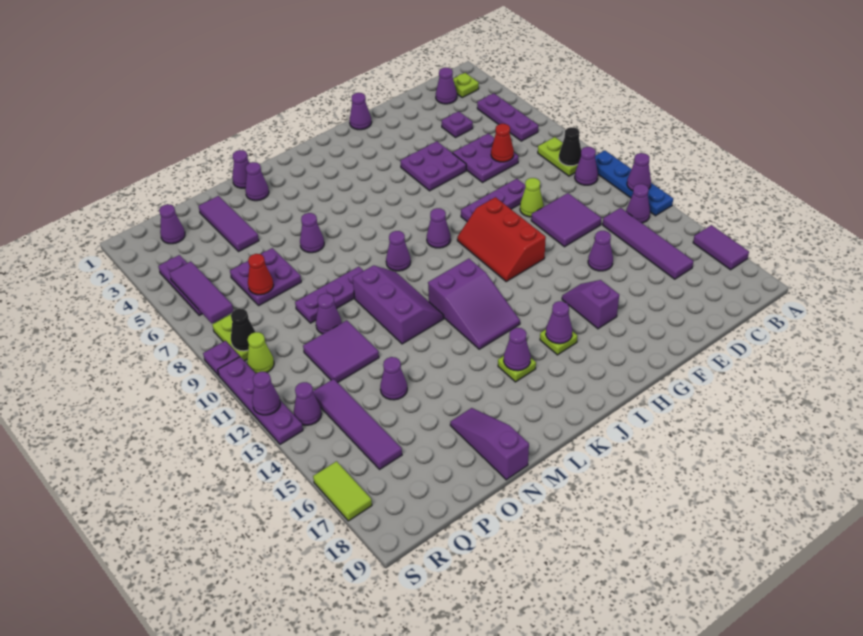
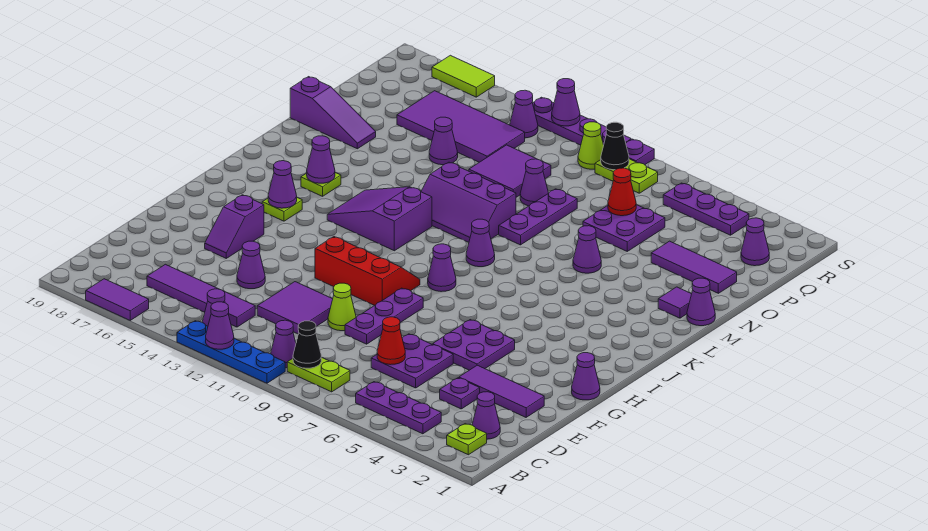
purple slope G15:G16 level 1 top 16 -> purple slope F16:G16 level 1 top G
purple cone M2 level 1 -> purple tile M2 level 1
purple tile Q13:Q16 level 1 -> purple tile P13:Q16 level 1
purple tile R5:R7 level 2 -> purple tile E2:E4 level 1

